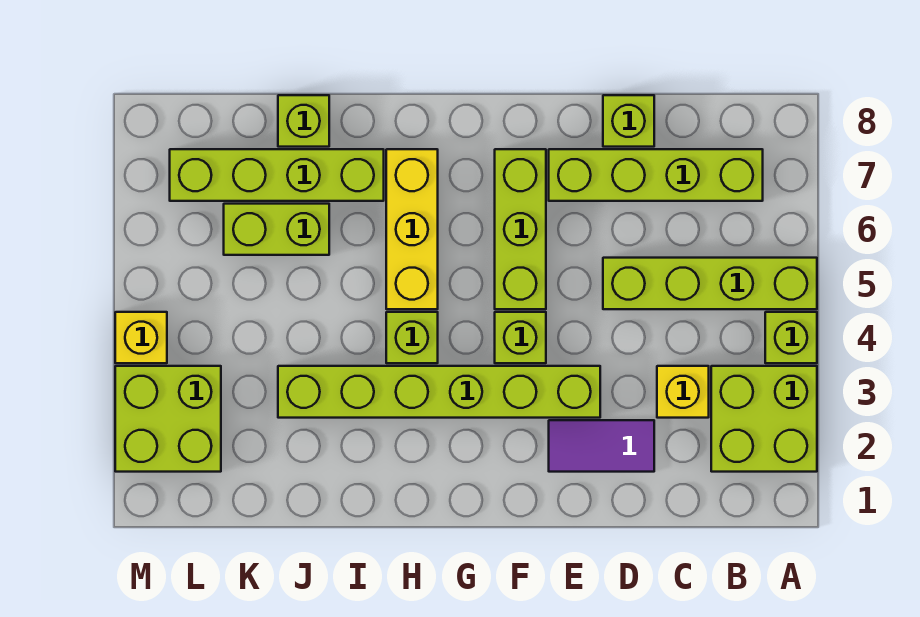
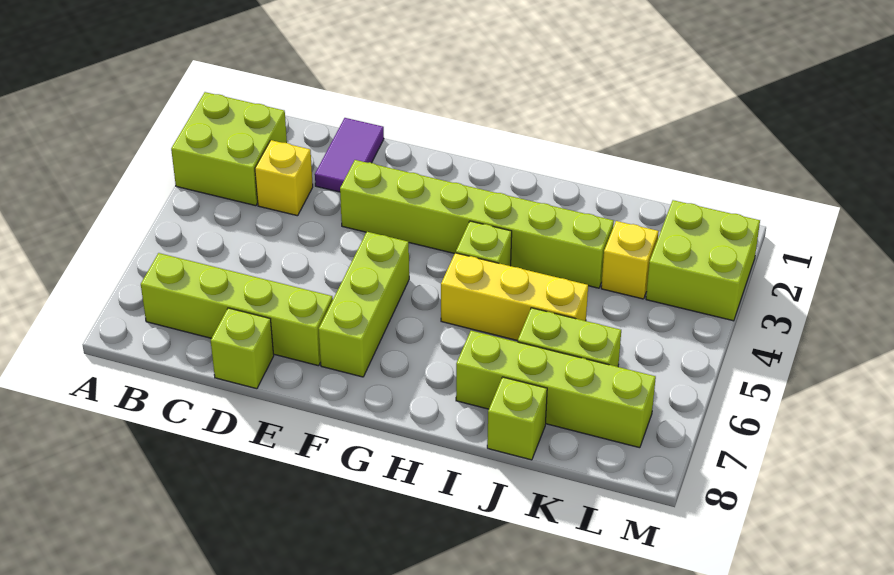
lime brick A4 level 1 -> none
lime brick A5:D5 level 1 -> none
purple tile D2:E2 level 1 -> purple tile D1:D2 level 1
lime brick F4 level 1 -> none
yellow brick H5:H7 level 1 -> yellow brick H5:J5 level 1
yellow brick M4 level 1 -> yellow brick K3 level 1

